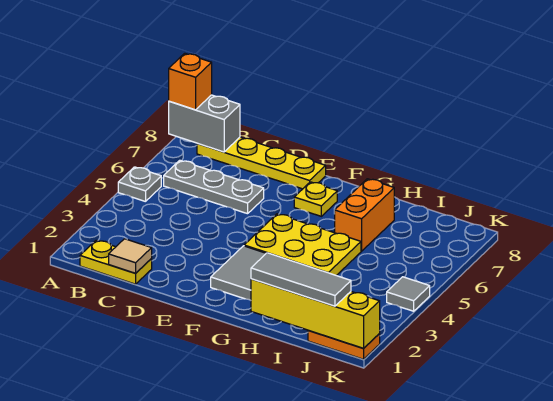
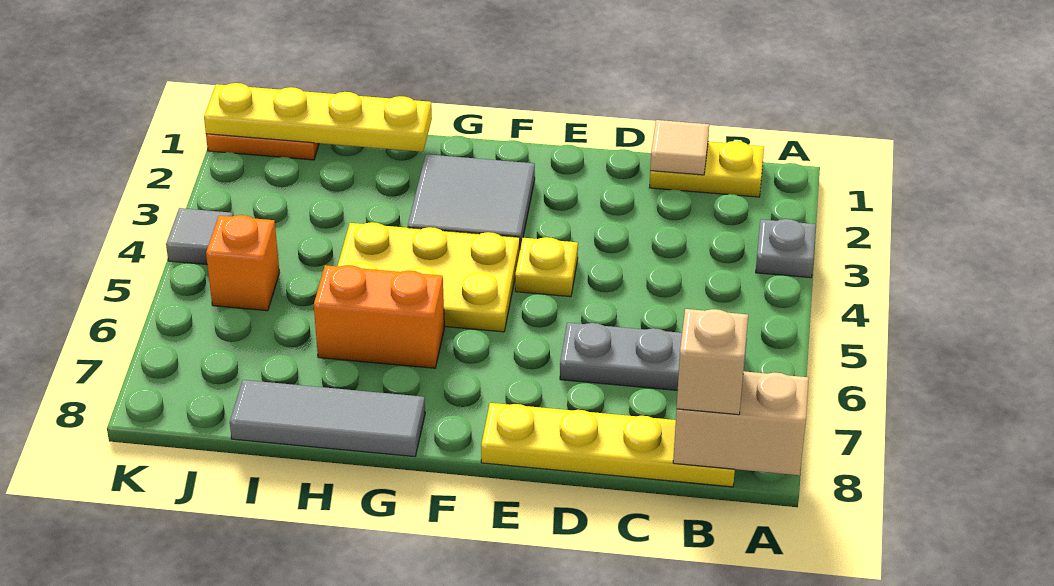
grey plate A5 level 1 -> grey plate A3 level 1
grey brick A8:B8 level 2 -> tan brick A8:B8 level 2
orange brick A8 level 3 -> orange brick J5 level 1
none -> tan brick B8 level 3
yellow plate F7 level 1 -> yellow plate E4 level 1
yellow brick H1:K1 level 2 -> yellow plate H1:K1 level 2
grey tile H1:J1 level 3 -> grey tile G8:I8 level 1
orange brick H6:H7 level 1 -> orange brick G6:H6 level 1

